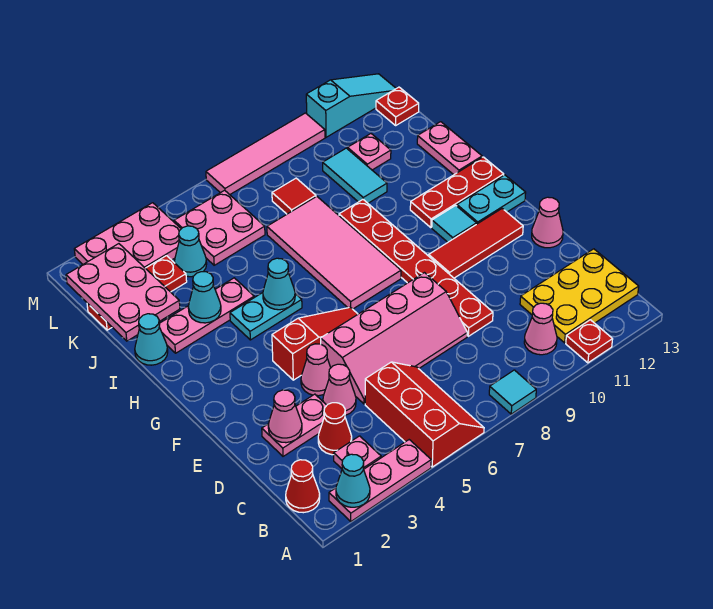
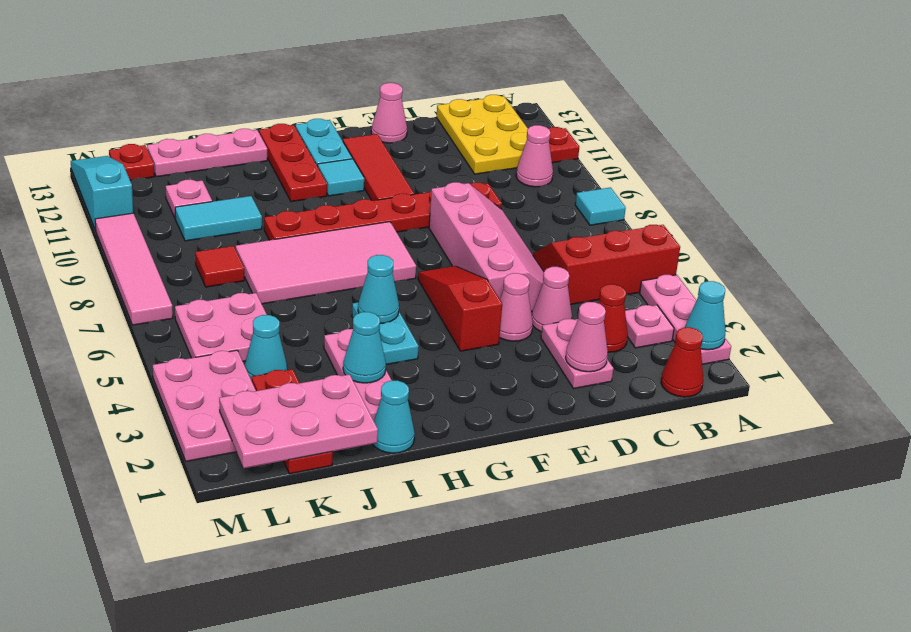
pink plate I13:J13 level 1 -> pink plate I13:K13 level 1

